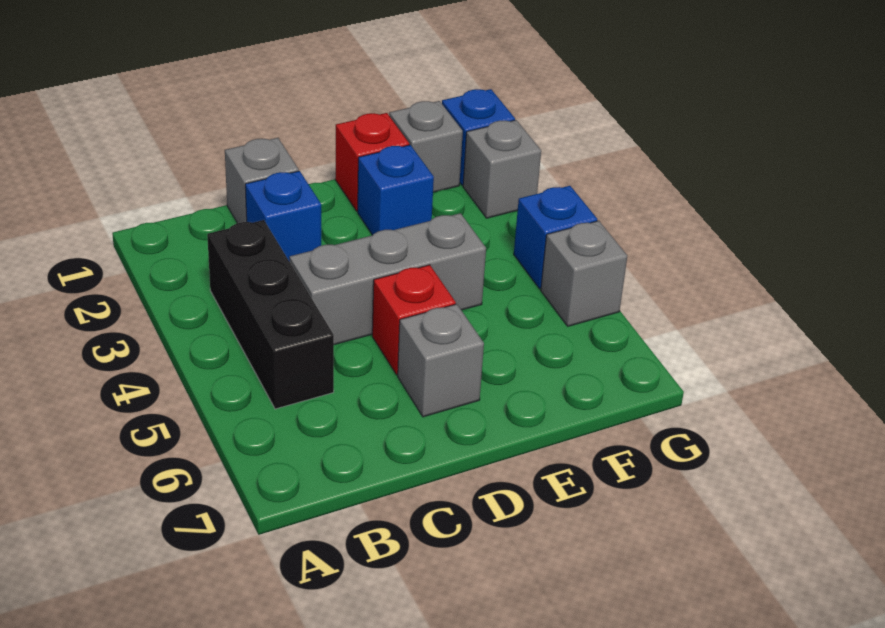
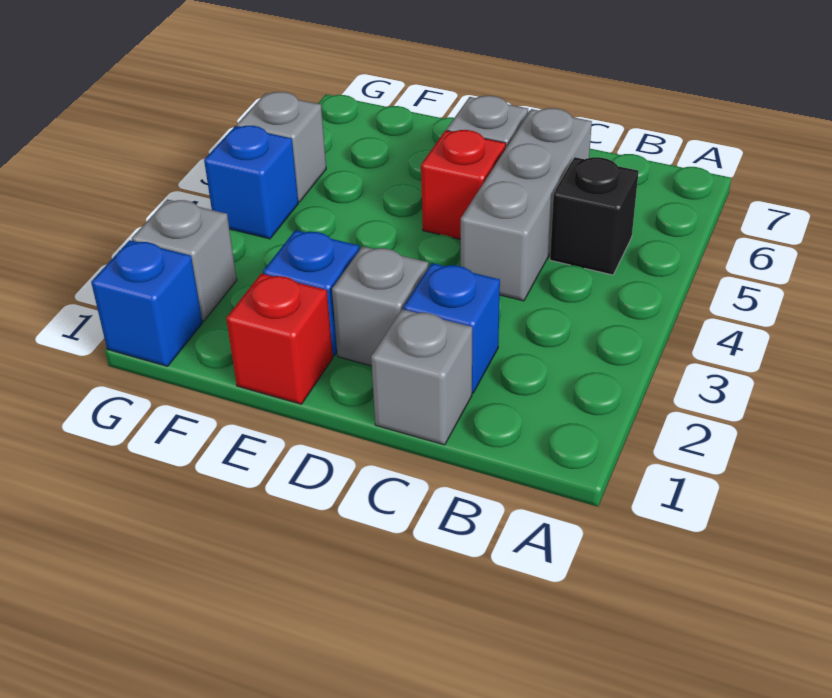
black brick B3:B5 level 1 -> black brick B5 level 1
grey brick C4:E4 level 1 -> grey brick C4:C6 level 1
grey brick F1 level 1 -> grey brick D2 level 1

